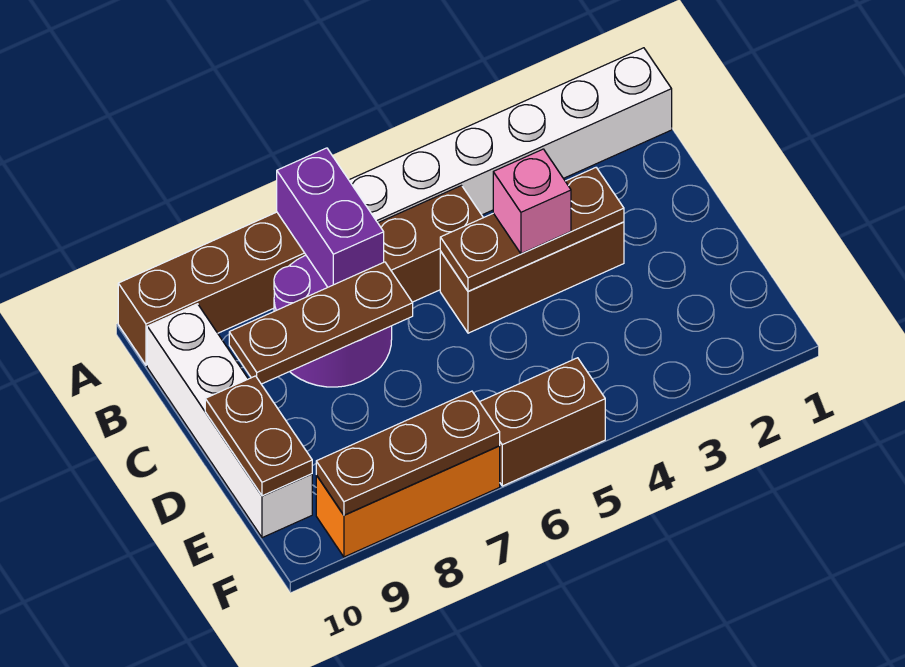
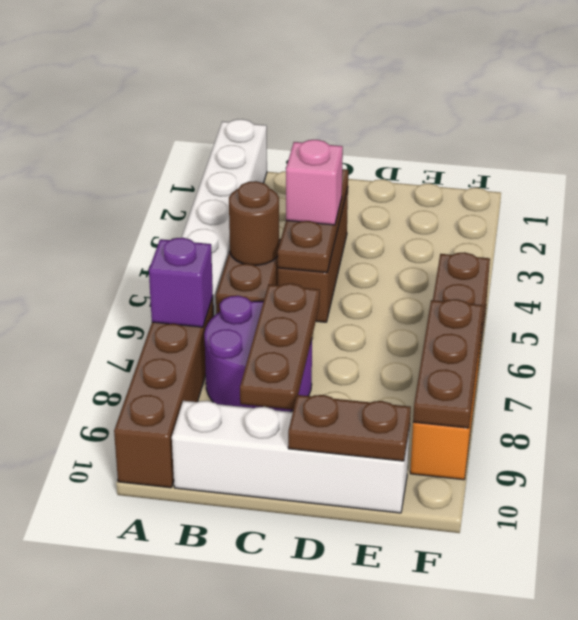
purple brick A7:B7 level 2 -> purple brick A7 level 2
none -> brown round brick B5 level 2

